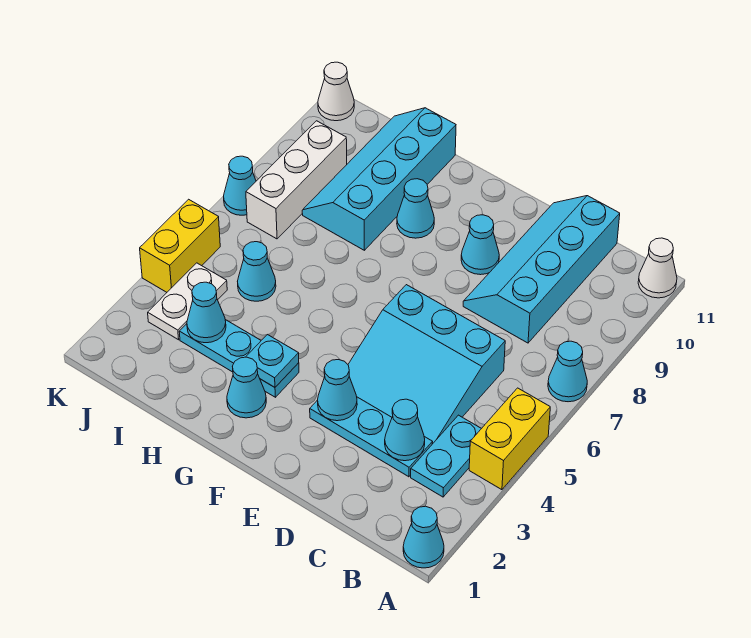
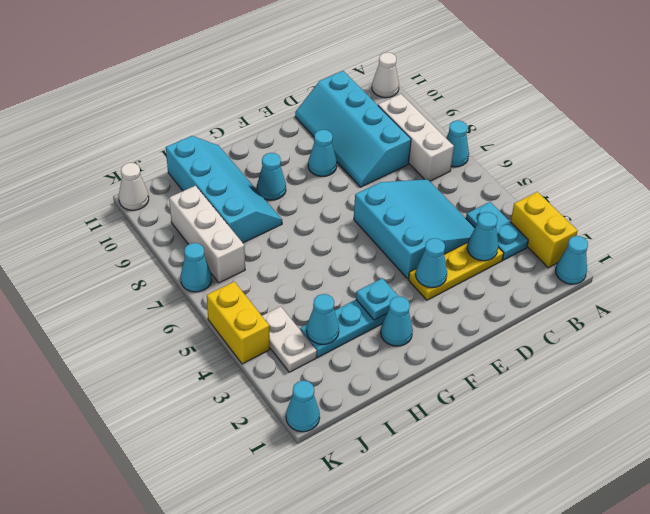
yellow brick A4:A5 level 1 -> yellow brick A2:A3 level 1
none -> white brick B7:B9 level 1
cyan plate C3:E3 level 1 -> yellow plate C3:E3 level 1
cyan slope C4:E6 level 1 top 6 -> cyan slope C4:E6 level 1 top E
cyan slope H8:I11 level 1 top H -> cyan slope H8:I11 level 1 top I
cyan cone I5 level 1 -> cyan cone K1 level 1

